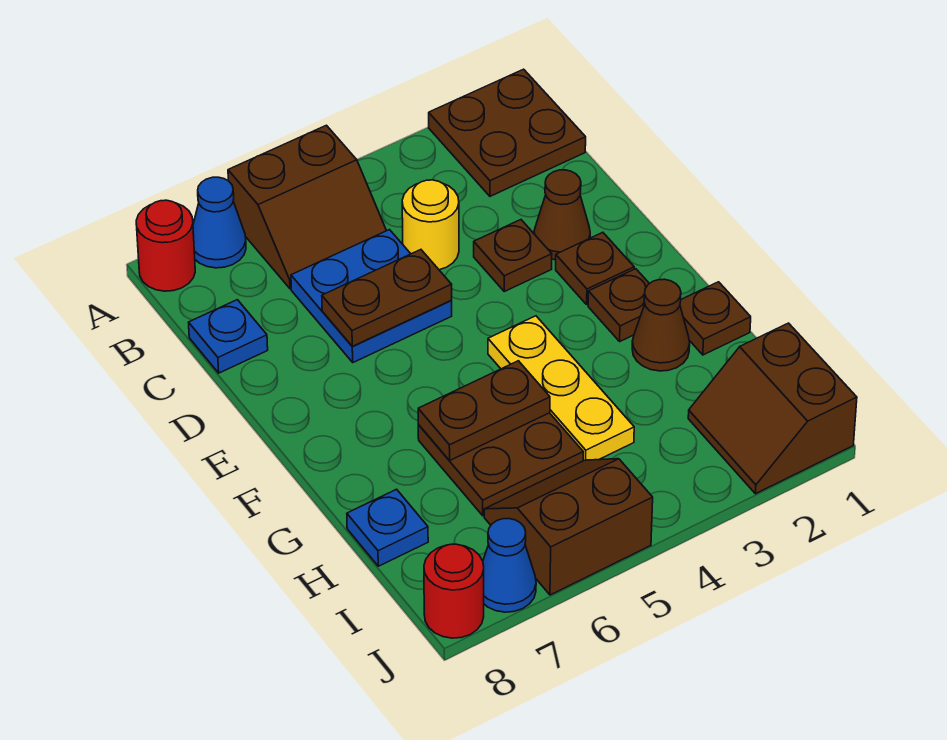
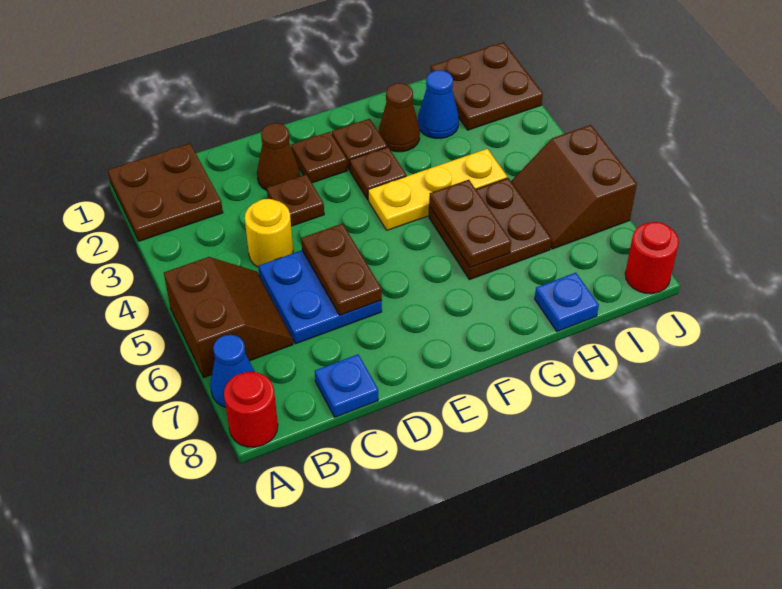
brown plate G1 level 1 -> brown plate F3 level 1
brown slope I1:J2 level 1 top 1 -> brown plate I1:J2 level 1
blue cone J7 level 1 -> blue cone H2 level 1

